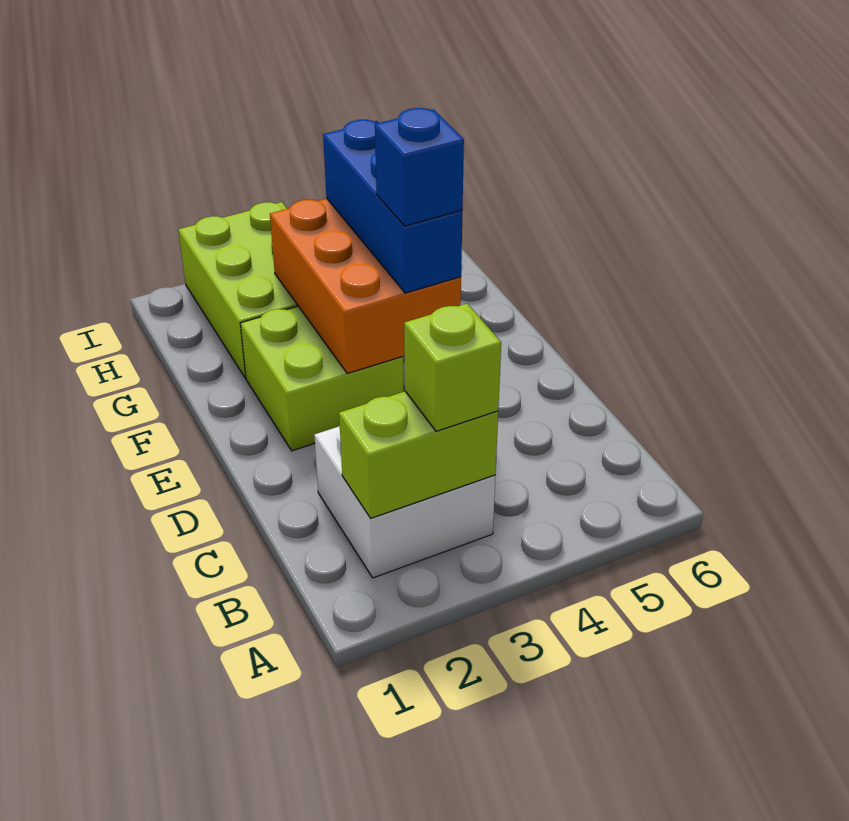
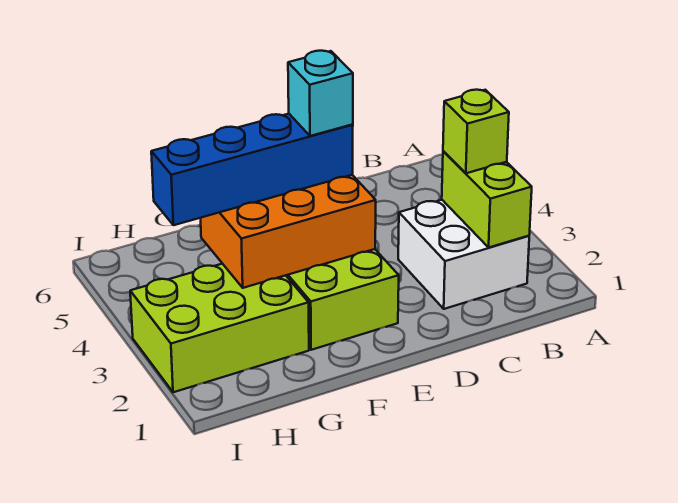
blue brick E4:G4 level 3 -> blue brick E4:H4 level 3
blue brick E4 level 4 -> cyan brick E4 level 4

